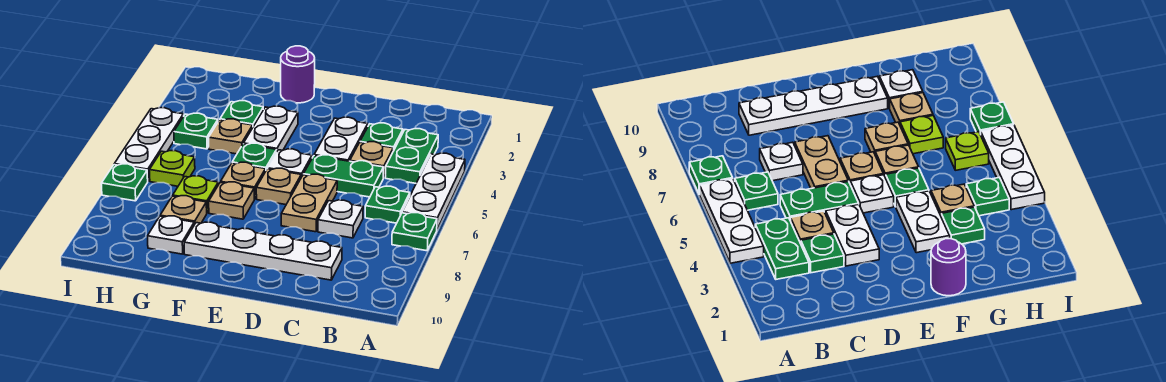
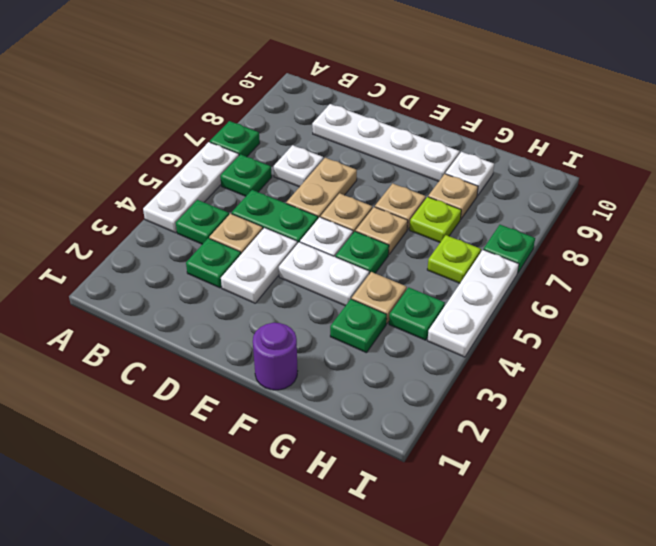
green plate B3:B4 level 1 -> green plate B4 level 1
white plate F3:F4 level 1 -> white plate E4:F4 level 1

